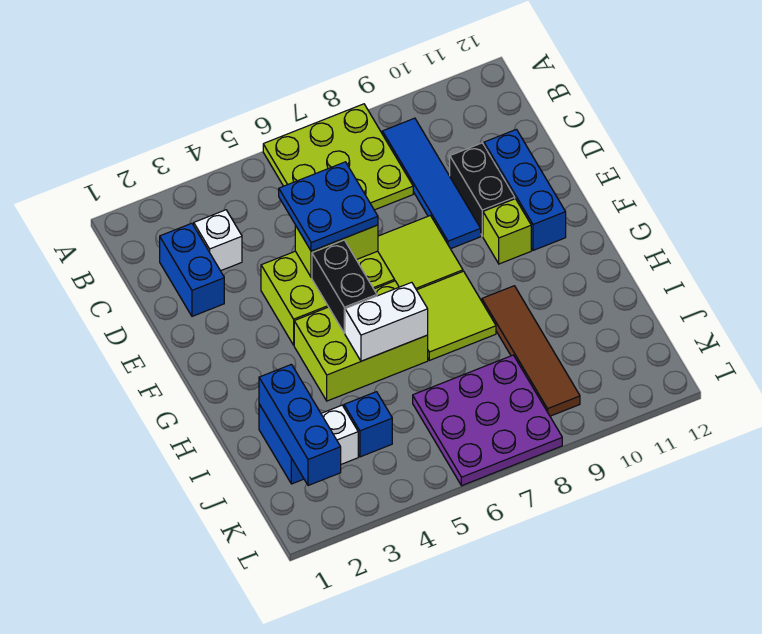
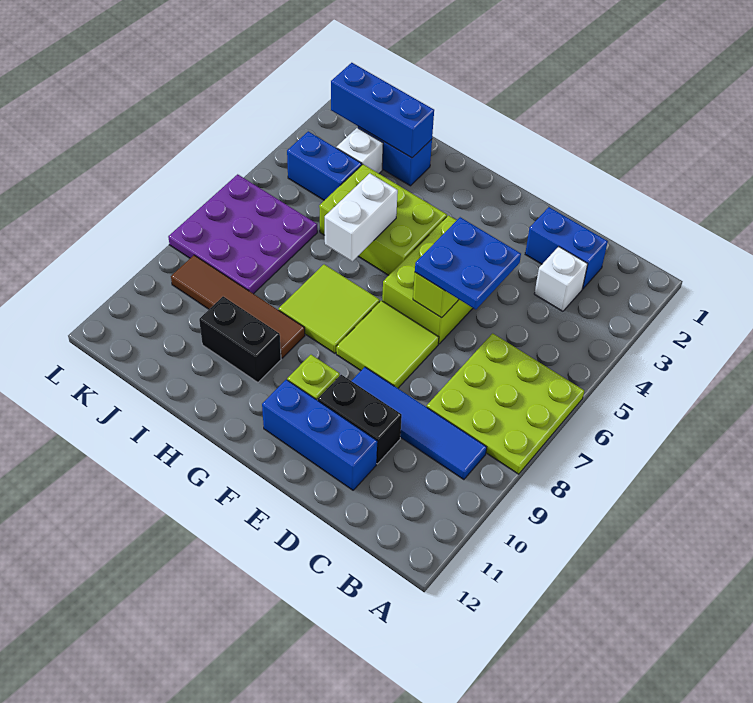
black brick F5:G5 level 2 -> black brick H10:I10 level 1
lime brick G4:H6 level 1 -> lime brick G4:I5 level 1
blue brick J4 level 1 -> blue brick J4:K4 level 1

